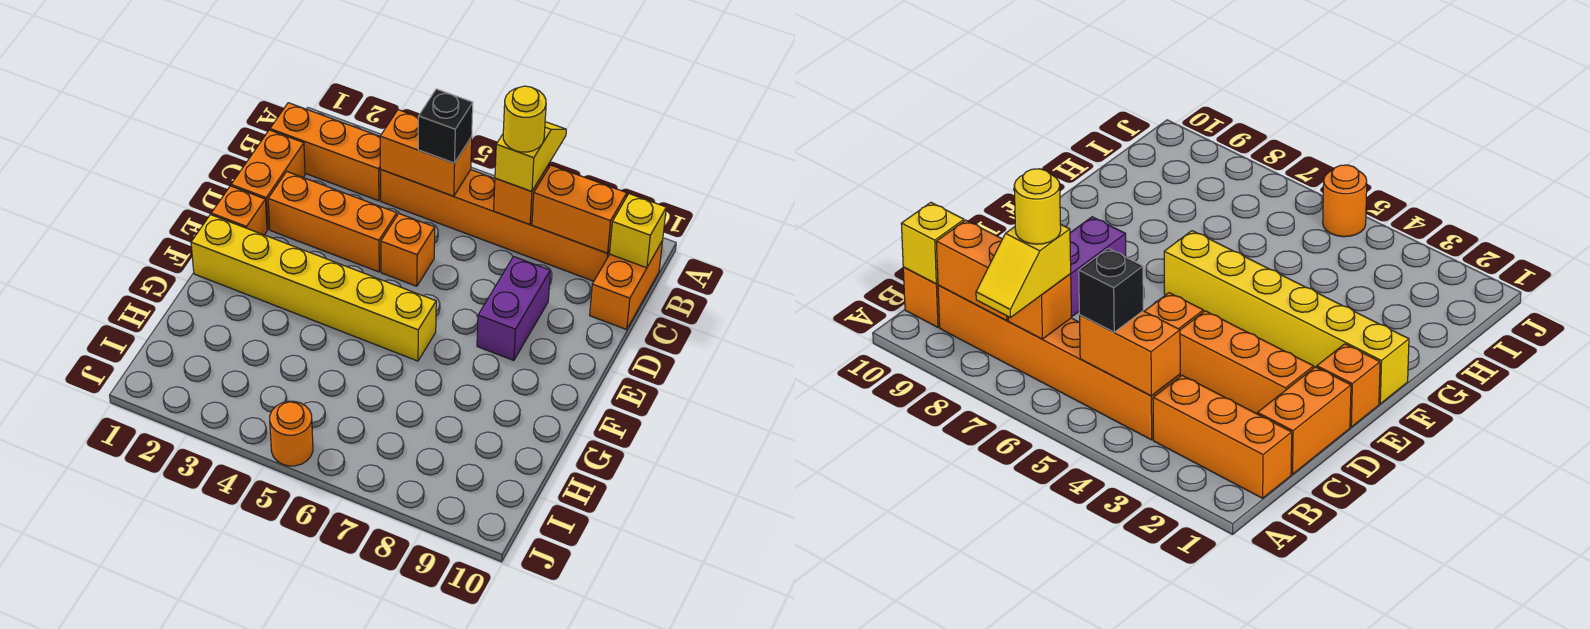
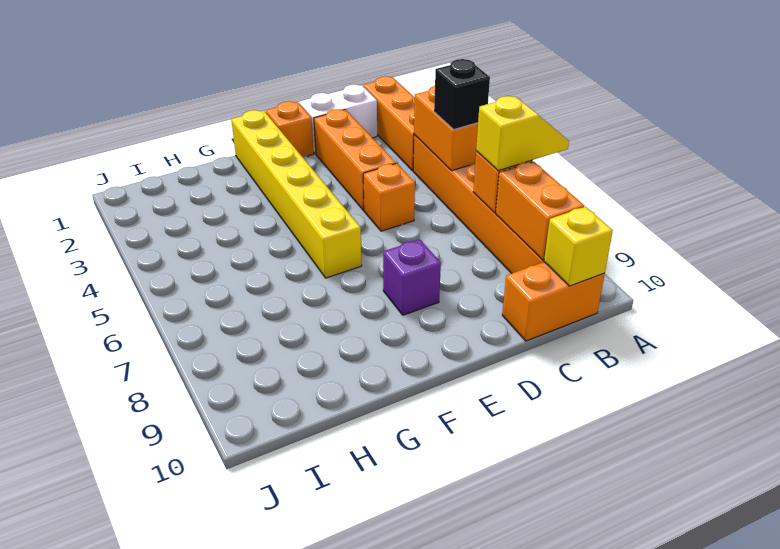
yellow round brick B7 level 4 -> none
orange brick C1:D1 level 1 -> white brick C1:D1 level 1
purple brick D8:E8 level 1 -> purple brick E8 level 1
orange round brick J5 level 1 -> none

